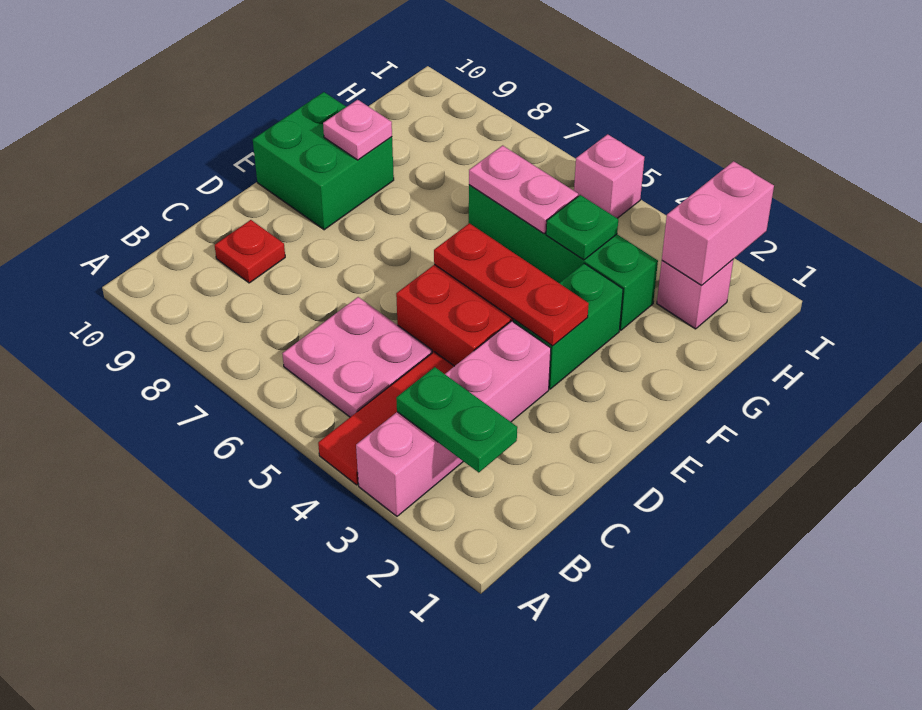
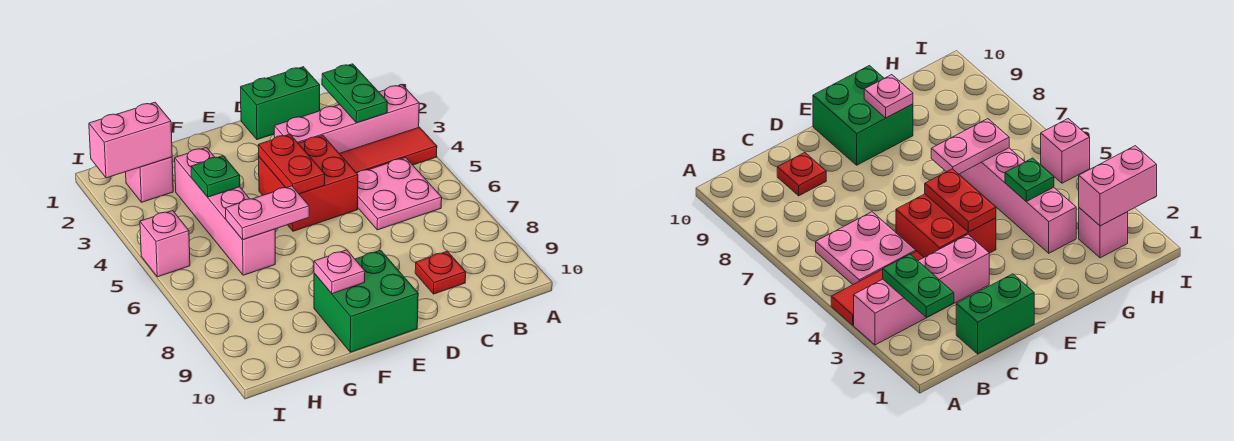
green brick E3:F3 level 1 -> green brick C1:D1 level 1
red plate E3:E5 level 2 -> red plate E4:E5 level 2
green brick G3:G6 level 1 -> pink brick G3:G6 level 1
pink plate G5:G6 level 2 -> pink plate F6:G6 level 2

